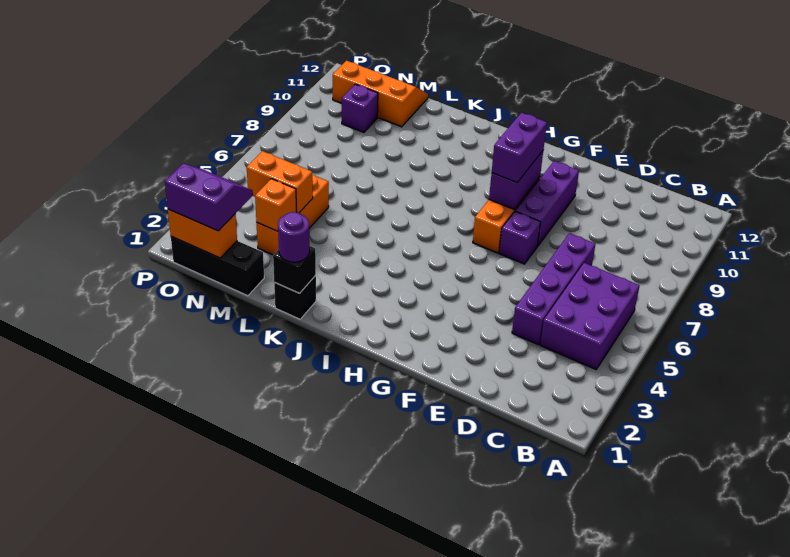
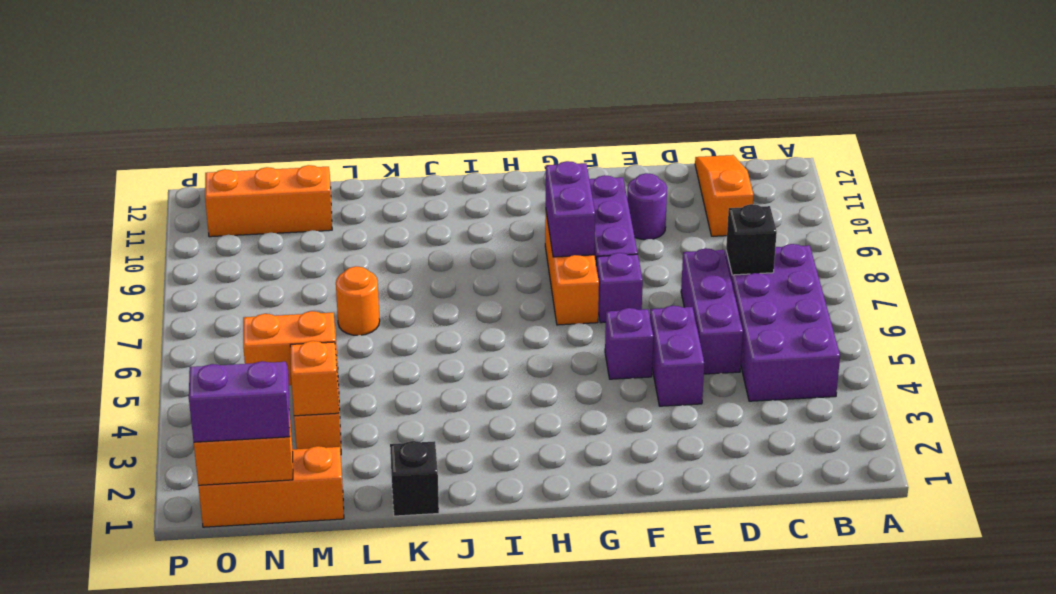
purple brick B4:C6 level 1 -> purple brick B4:C7 level 1
none -> orange slope C10:C12 level 1 top 10
purple brick D4:D7 level 1 -> purple brick D5:D7 level 1
purple brick G8:G9 level 3 -> purple brick E4:E5 level 1
black brick K1 level 2 -> black brick C7 level 2
purple round brick K1 level 3 -> purple round brick E10 level 1
none -> orange round brick L7 level 1
black brick M1:O1 level 1 -> orange brick M1:O1 level 1
purple brick N10 level 1 -> purple brick F5 level 1

